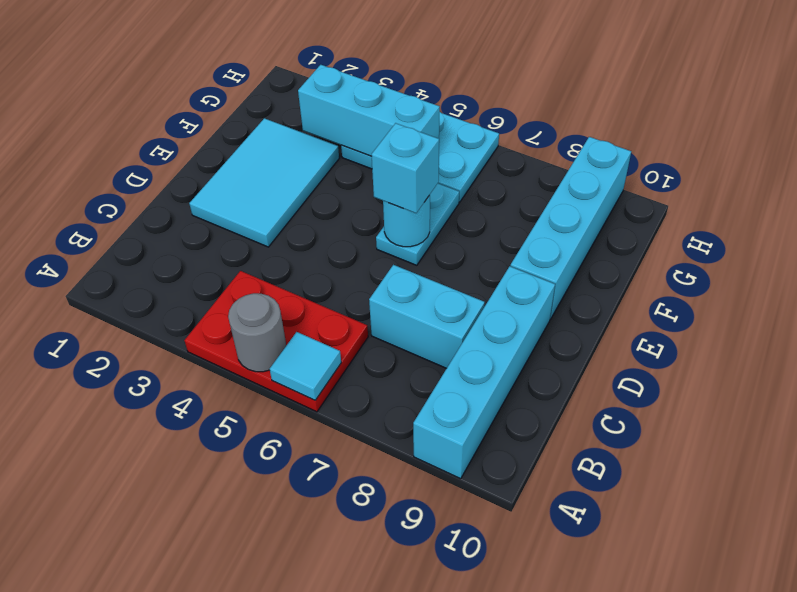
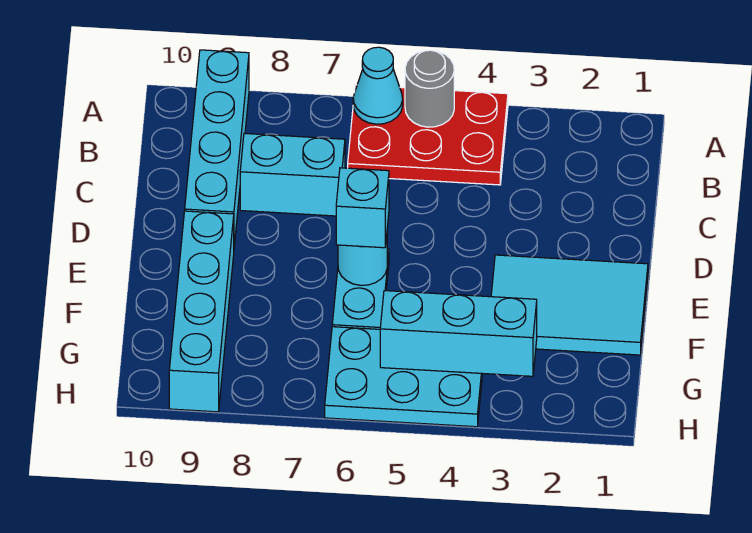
cyan tile A6 level 2 -> cyan cone A6 level 2
cyan tile D2:F3 level 1 -> cyan tile E1:F3 level 1

